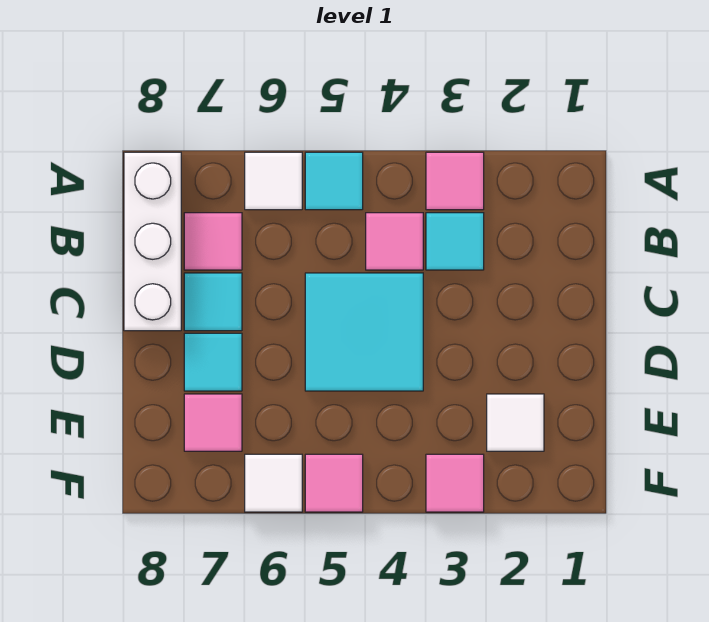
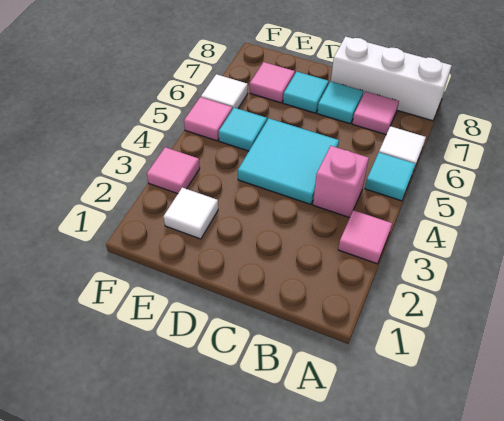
cyan tile B3 level 1 -> cyan tile E5 level 1
pink tile B4 level 1 -> pink brick B4 level 1

